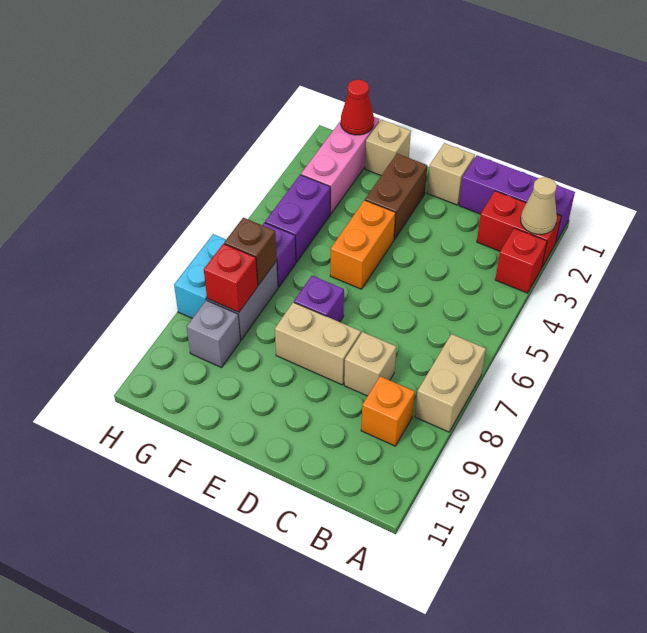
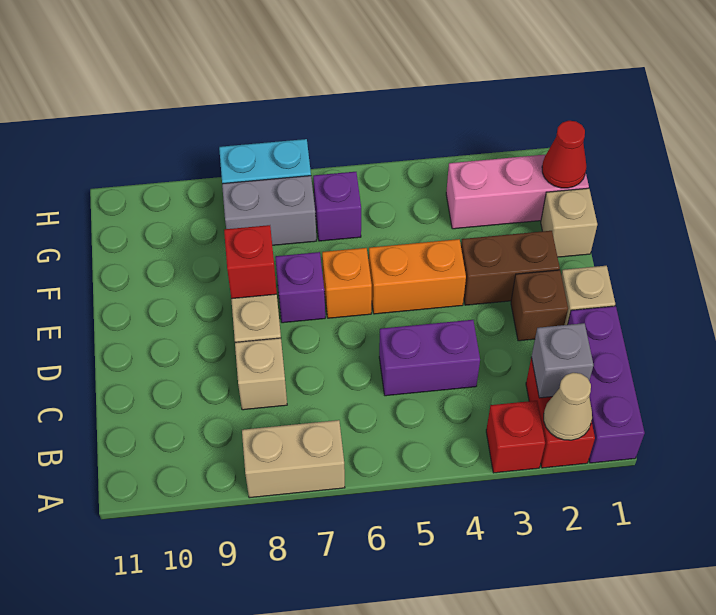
orange brick B9 level 1 -> orange brick E6 level 1
purple brick G4:G5 level 1 -> purple brick C4:C5 level 1
brown brick G7 level 2 -> brown brick D2 level 1
red brick G8 level 2 -> red brick E8 level 2
grey brick G9 level 1 -> grey brick B2 level 2

